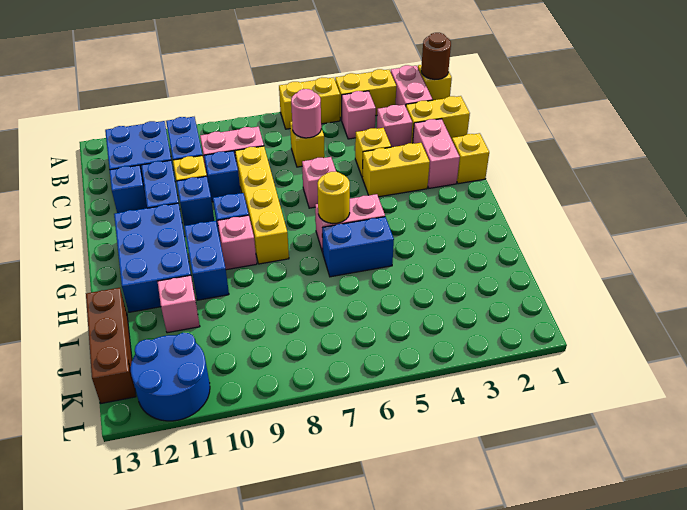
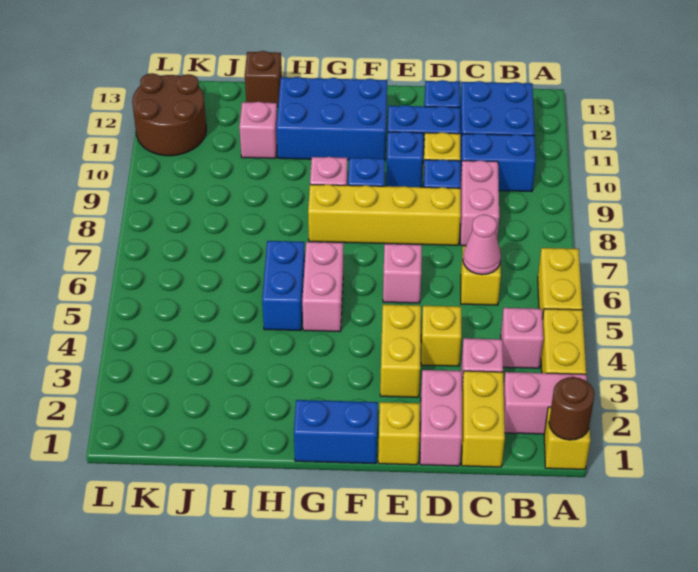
pink round brick C6 level 2 -> pink cone C6 level 2
pink brick D2:E2 level 1 -> pink brick D1:D2 level 1
yellow round brick G6 level 2 -> none
blue brick G10:H10 level 1 -> blue brick F1:G1 level 1
brown brick I13:K13 level 1 -> brown brick I13 level 1
blue round brick K11:L12 level 1 -> brown round brick K11:L12 level 1

